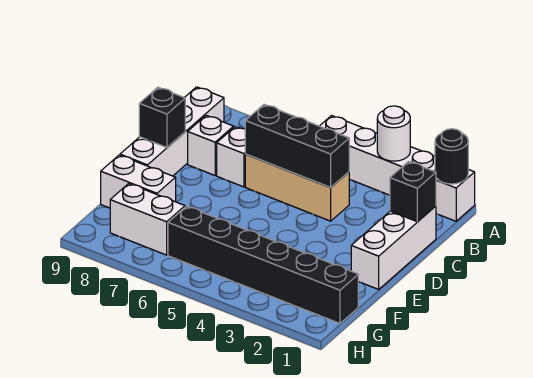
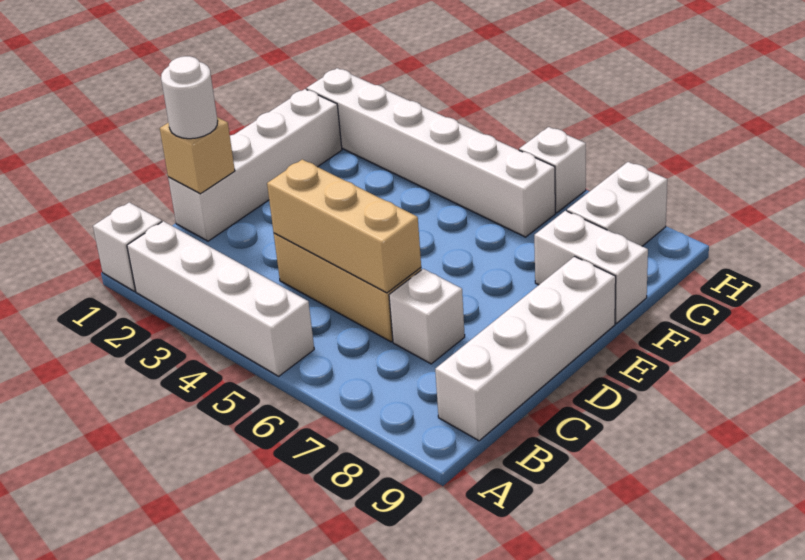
black round brick A1 level 2 -> none
white round brick A3 level 2 -> white round brick C1 level 3
white brick C1:E1 level 1 -> white brick C1:F1 level 1
black brick C1 level 2 -> tan brick C1 level 2
black brick C4:C6 level 2 -> tan brick C4:C6 level 2
white brick C8 level 1 -> white brick H6 level 1
black brick D9 level 2 -> none
black brick G1:G6 level 1 -> white brick G1:G6 level 1
white brick G7:G8 level 1 -> white brick G8:H8 level 1

